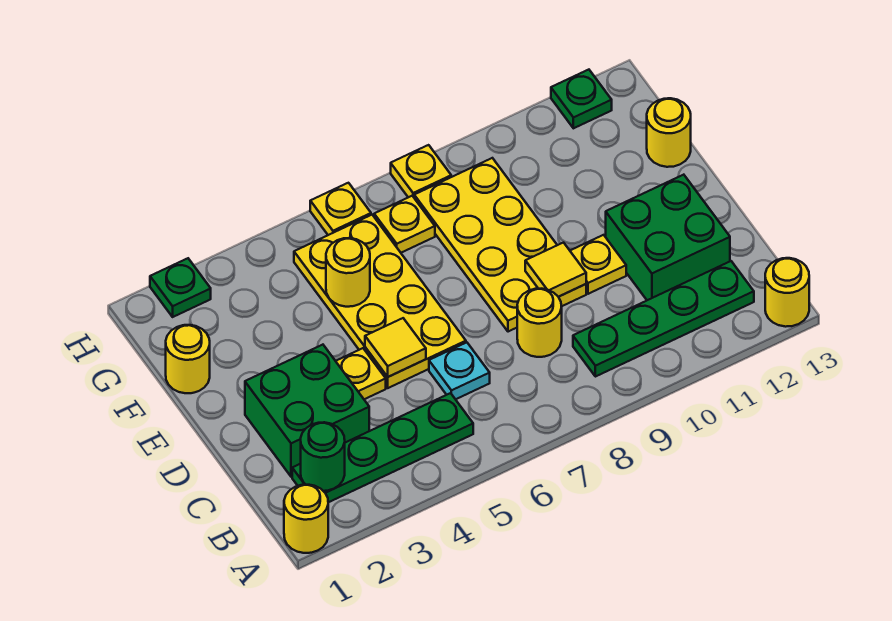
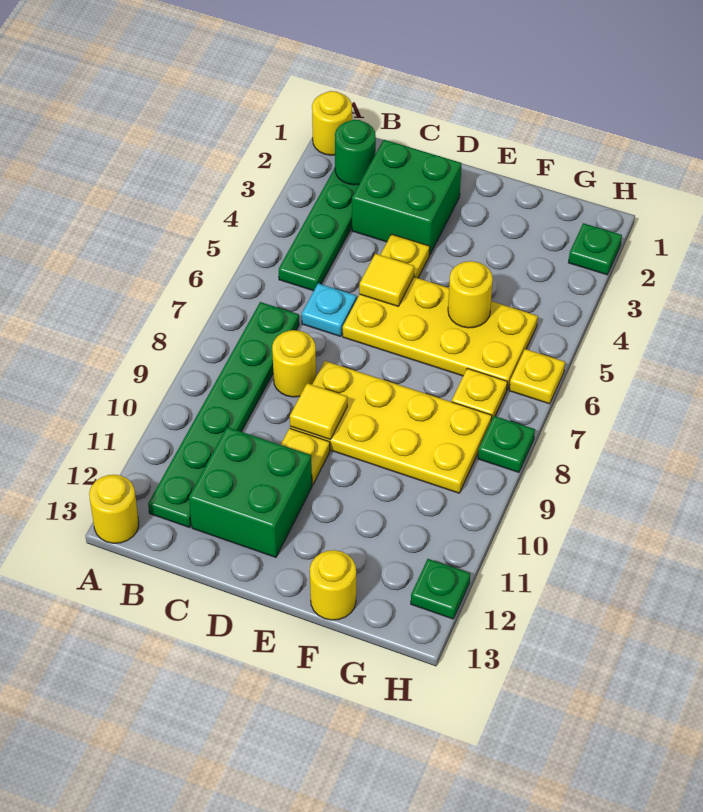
green plate B9:B12 level 1 -> green plate B7:B12 level 1
yellow round brick F1 level 1 -> none
yellow plate H8 level 1 -> green plate H8 level 1

